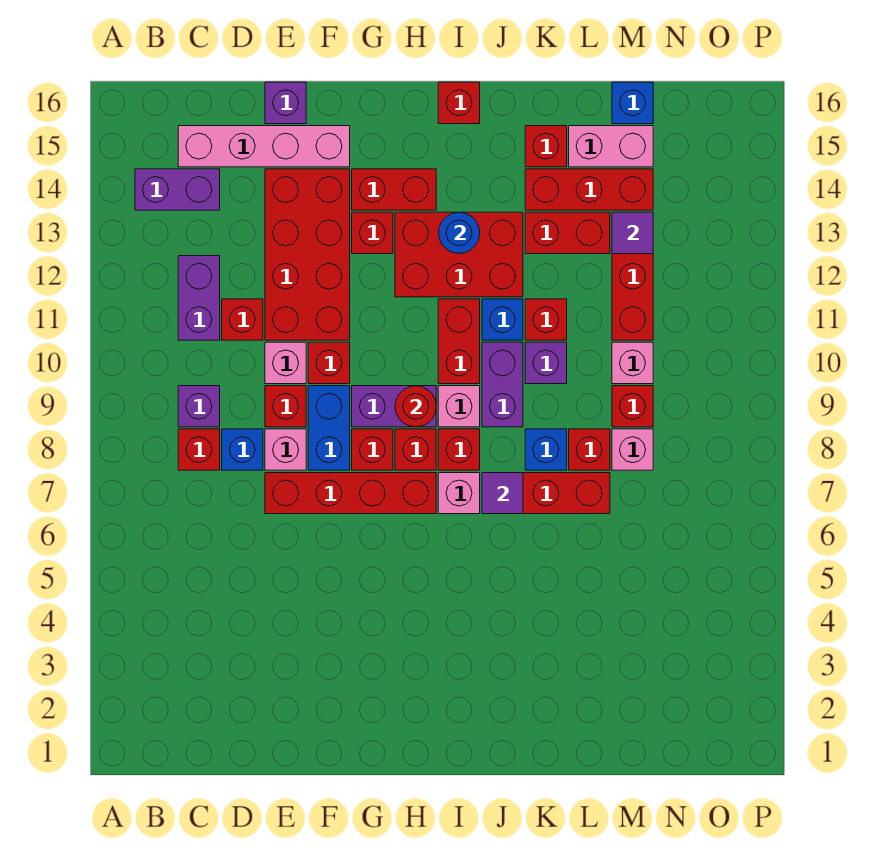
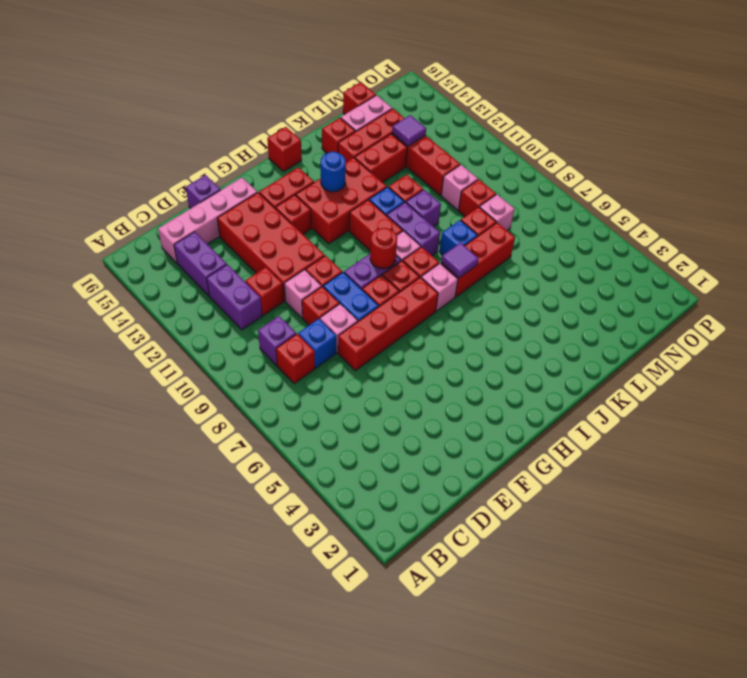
purple brick B14:C14 level 1 -> purple brick C13:C14 level 1
blue brick M16 level 1 -> red brick M16 level 1

